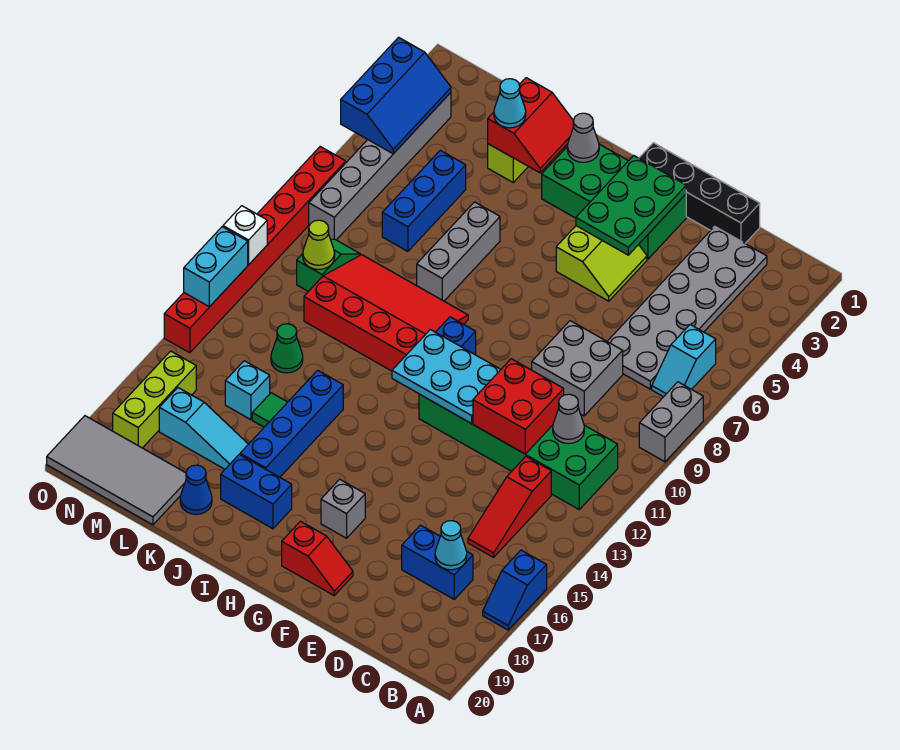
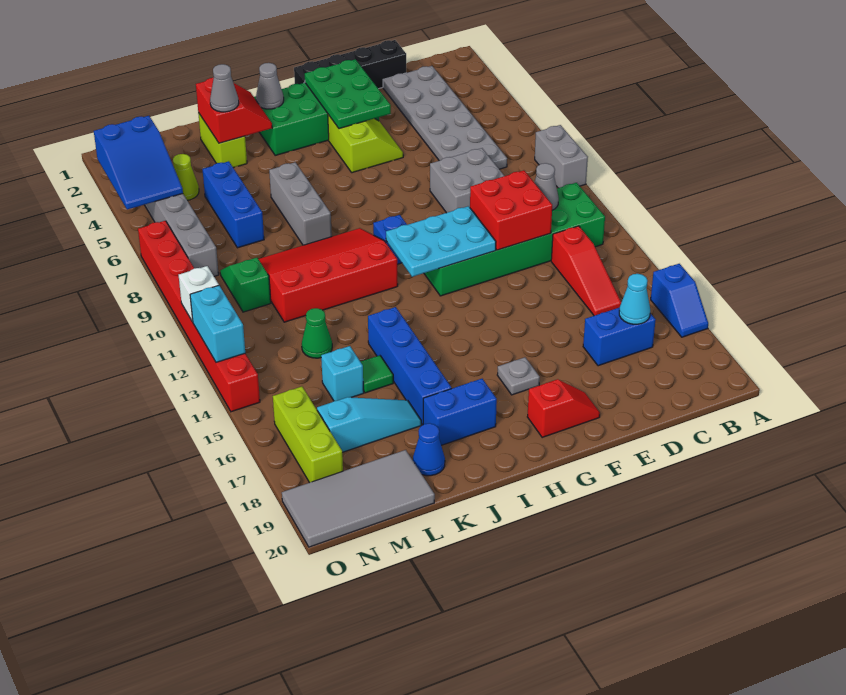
cyan slope B6:B7 level 1 top 6 -> none
grey brick G17 level 1 -> grey plate G17 level 1
cyan cone K3 level 3 -> grey cone K3 level 3
lime cone M10 level 2 -> lime cone M4 level 1
blue slope N3:O5 level 2 top O -> blue slope N3:O5 level 2 top 3

